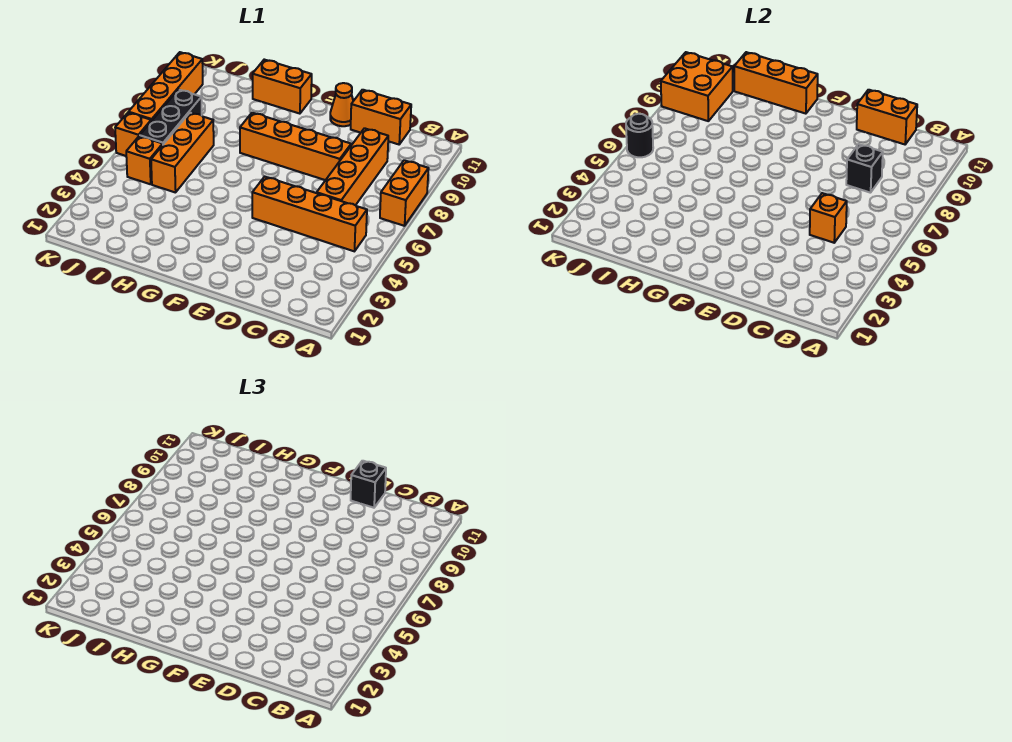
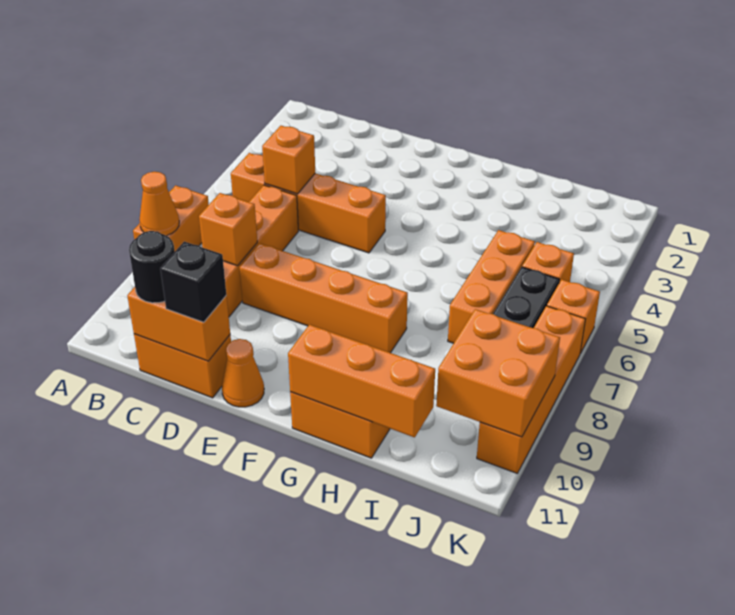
none -> orange cone A8 level 2
black brick C8 level 2 -> orange brick C8 level 2
black round brick K6 level 2 -> black round brick C11 level 3

